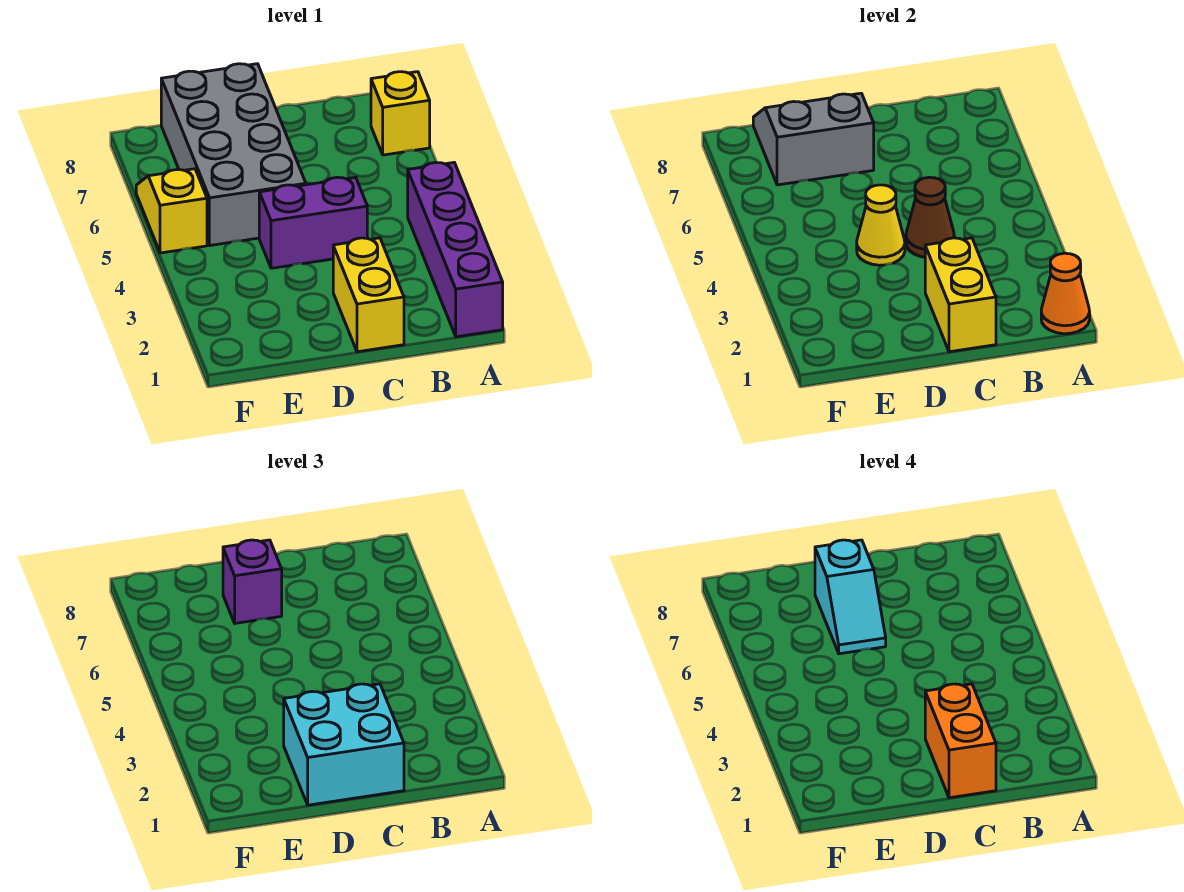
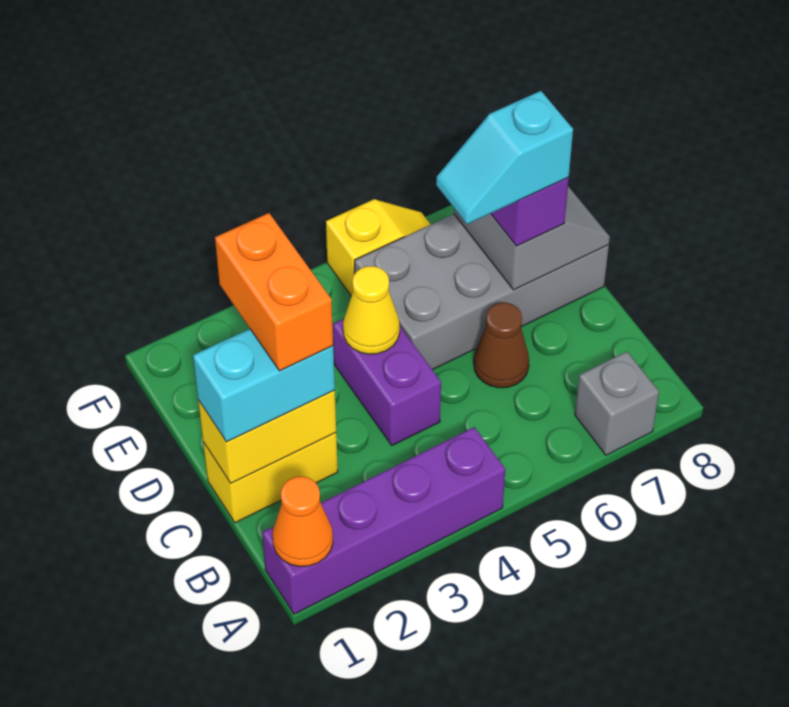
yellow brick A7 level 1 -> grey brick A7 level 1
cyan brick C1:D2 level 3 -> cyan brick C1:C2 level 3
orange brick C1:C2 level 4 -> orange brick C2:D2 level 4
brown cone C4 level 2 -> brown cone C6 level 1

